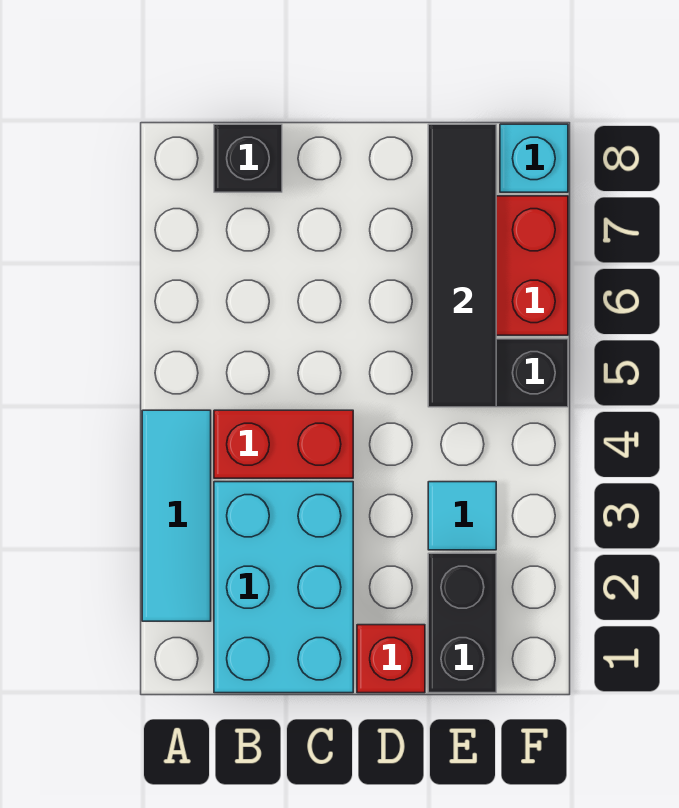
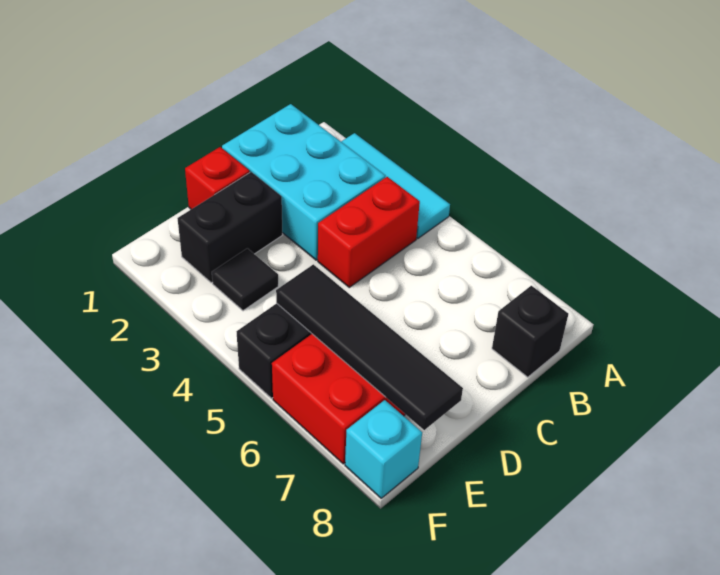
black brick E1:E2 level 1 -> black brick D2:E2 level 1
cyan tile E3 level 1 -> black tile E3 level 1

